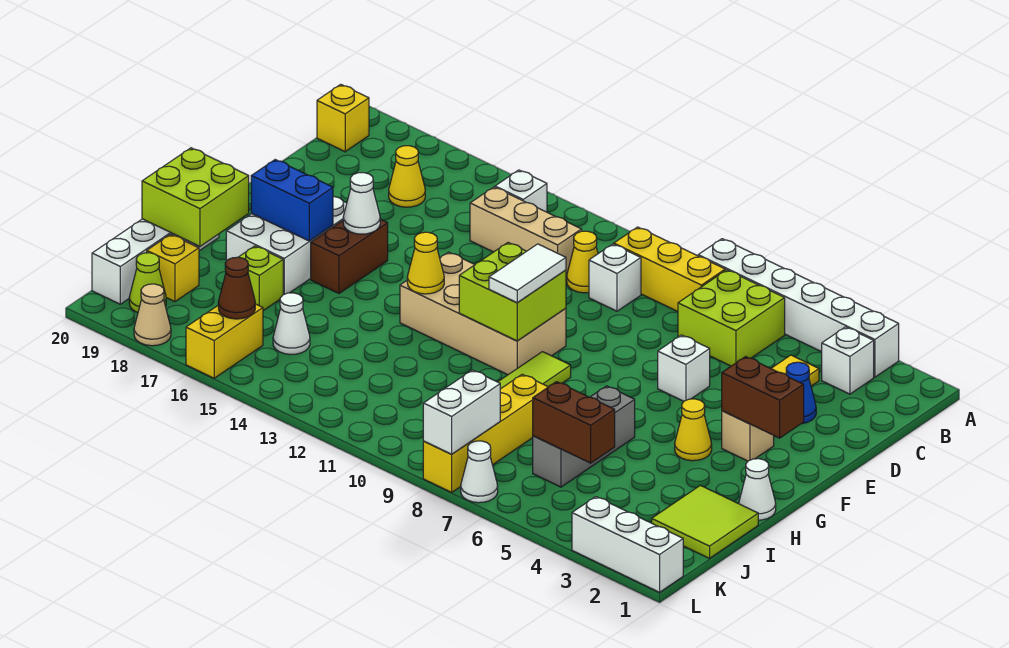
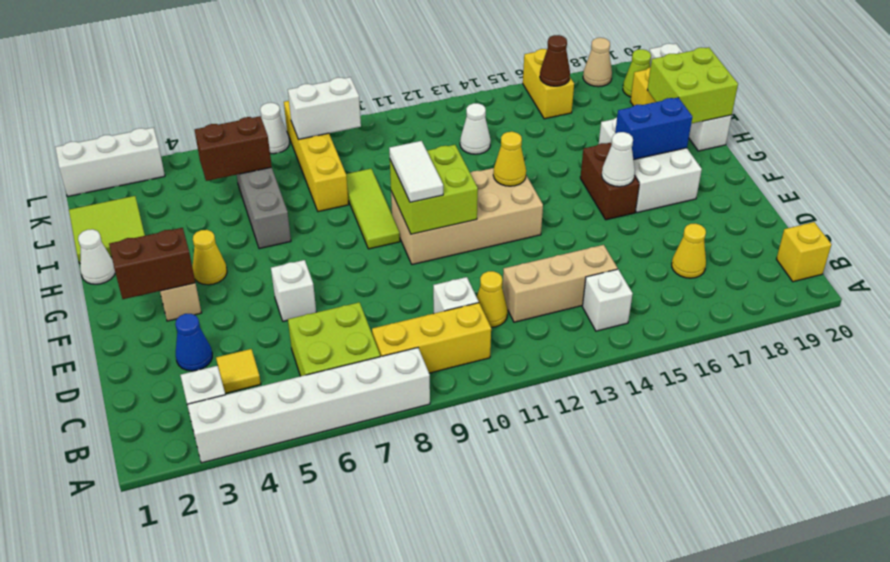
lime brick I17 level 1 -> none
white cone J15 level 1 -> white cone J13 level 1
white brick K8:L8 level 2 -> white brick K8:K9 level 2

